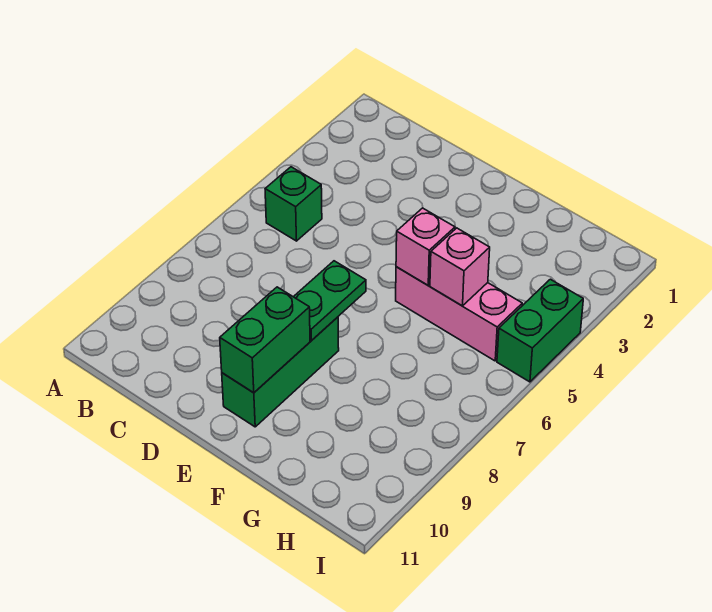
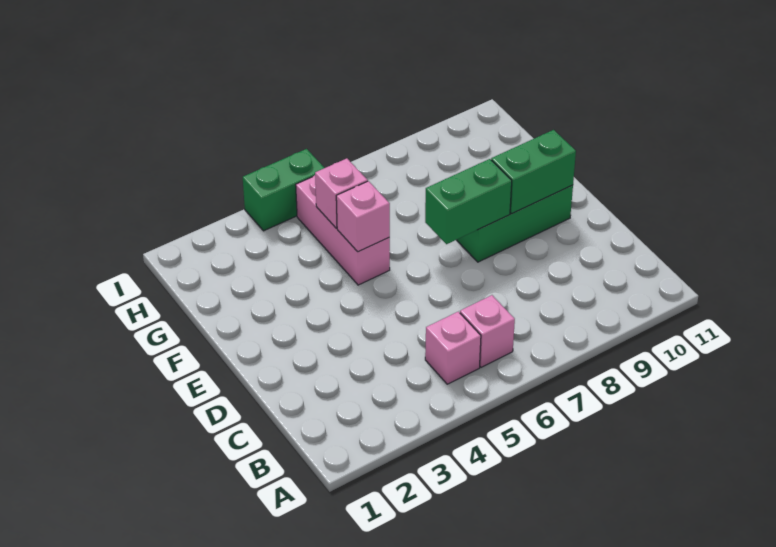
green brick B5 level 1 -> pink brick B5 level 1
none -> pink brick B6 level 1
green plate E7:E8 level 2 -> green brick E7:E8 level 2

